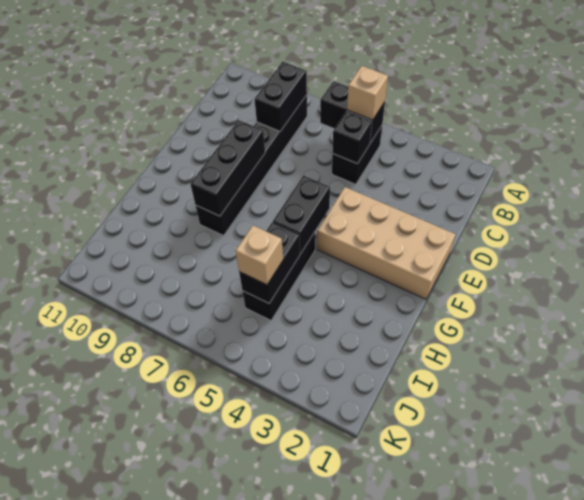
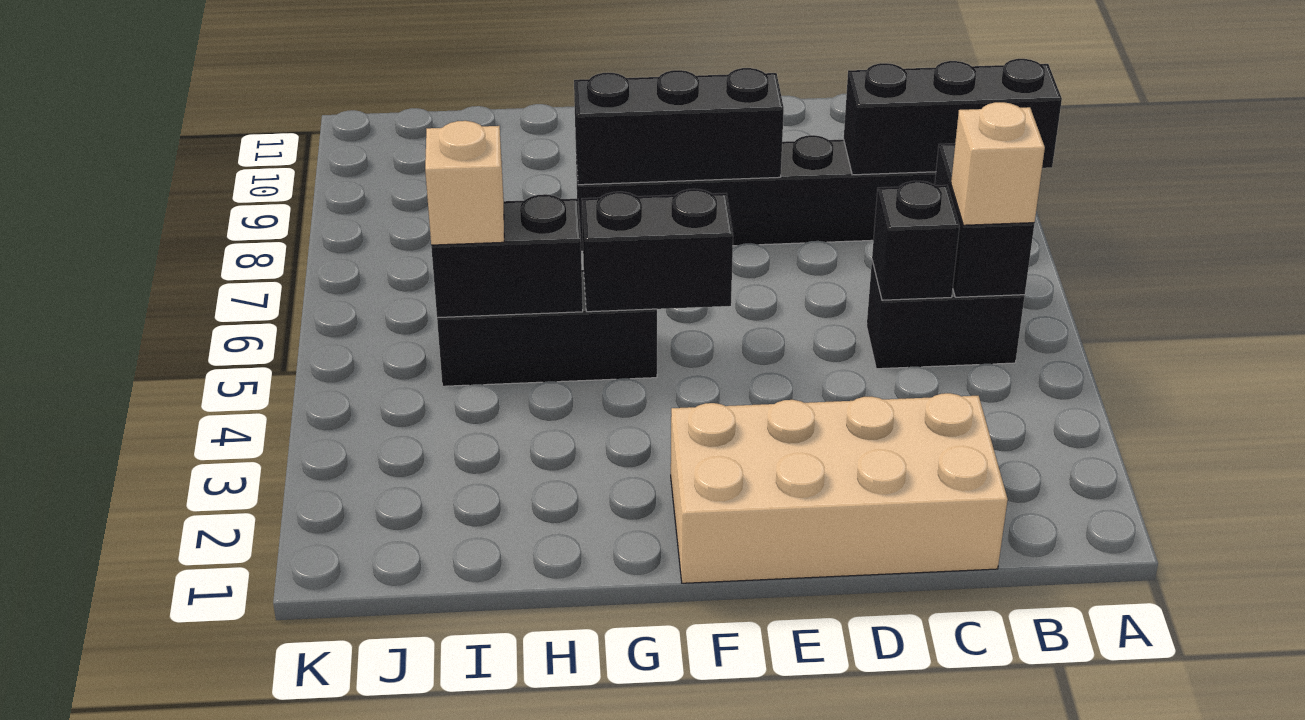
black brick B8:C8 level 2 -> black brick A8:C8 level 2
tan brick E1:F4 level 1 -> tan brick C1:F2 level 1

